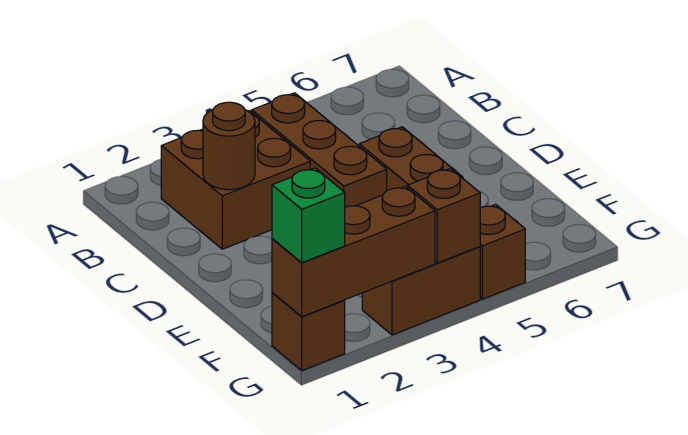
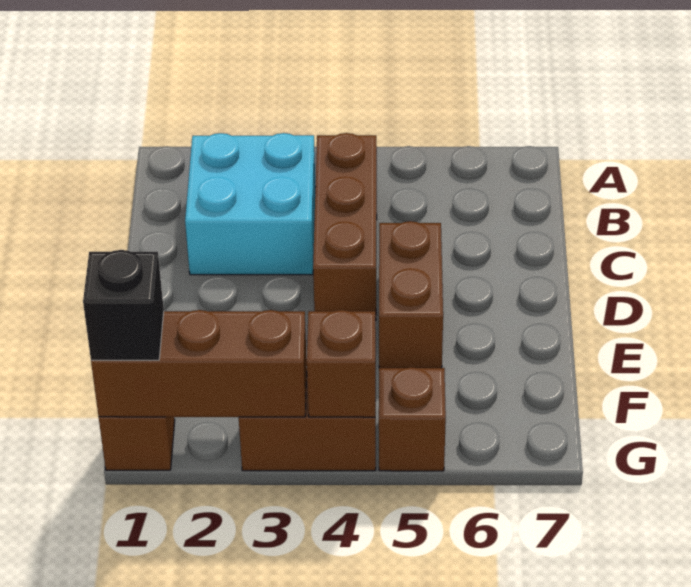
brown brick B2:C3 level 1 -> cyan brick B2:C3 level 1
brown round brick C2 level 2 -> none
green brick G1 level 3 -> black brick G1 level 3

